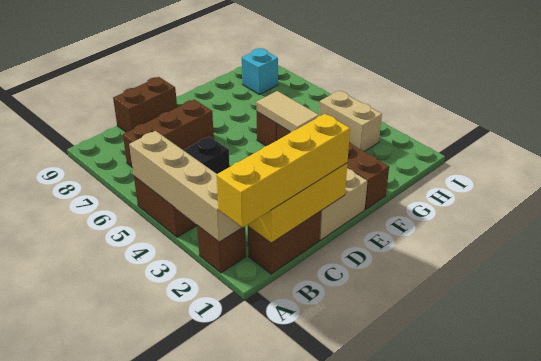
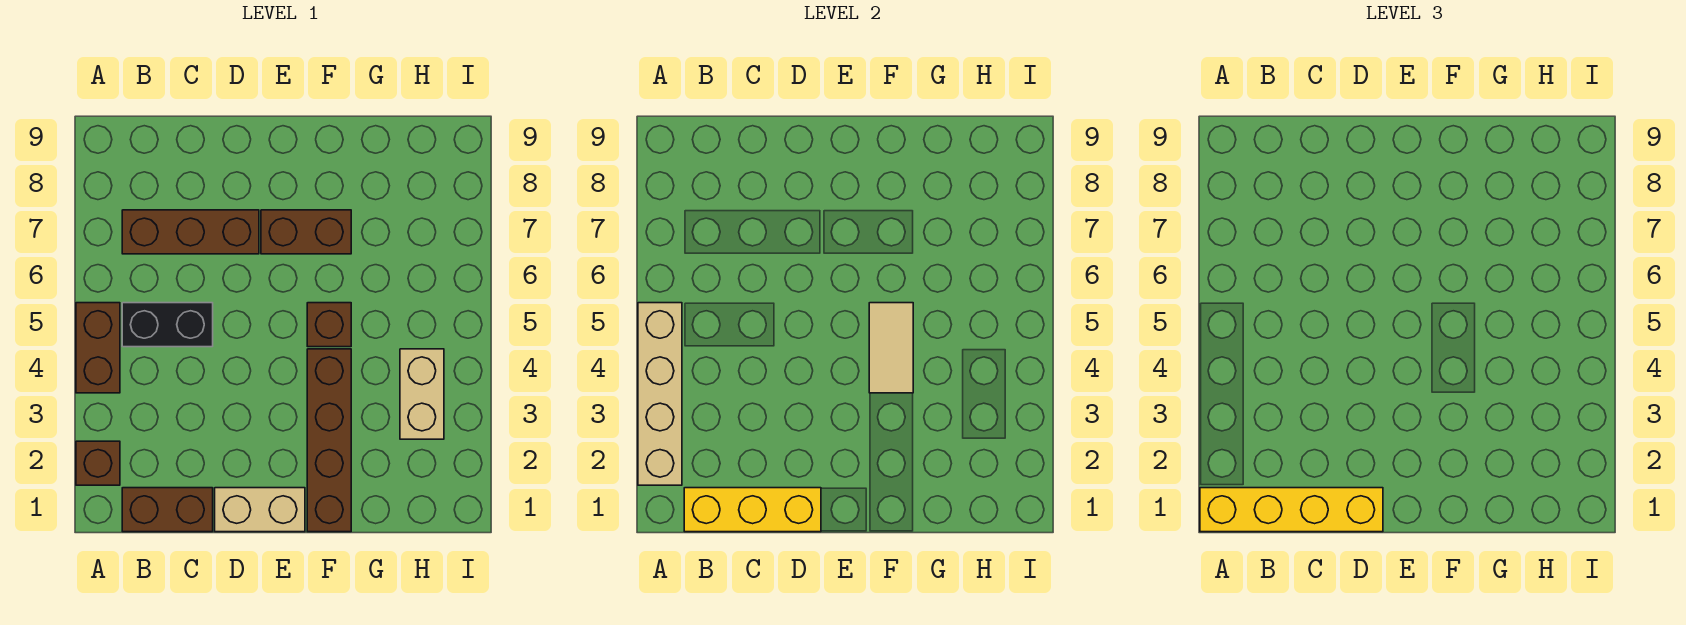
brown brick C9:D9 level 1 -> brown brick E7:F7 level 1
cyan brick H8 level 1 -> none

